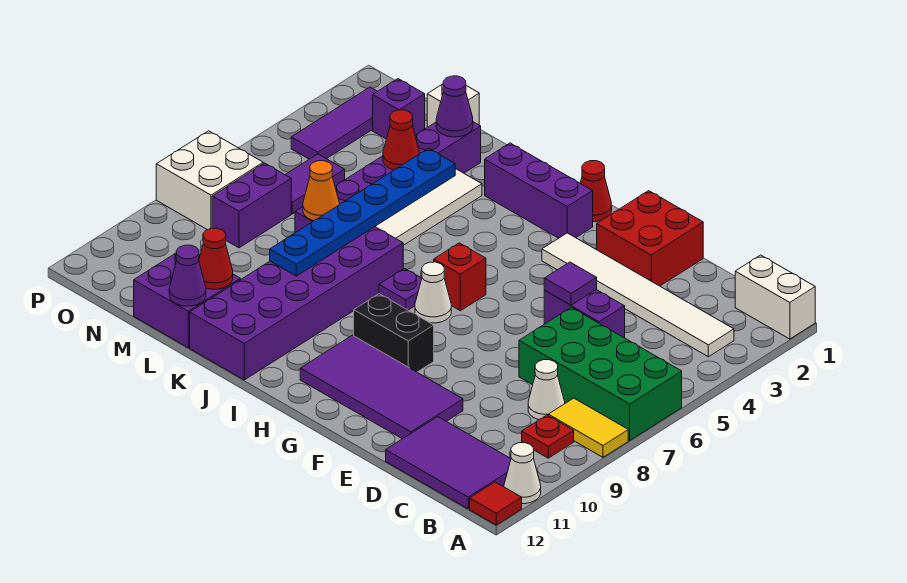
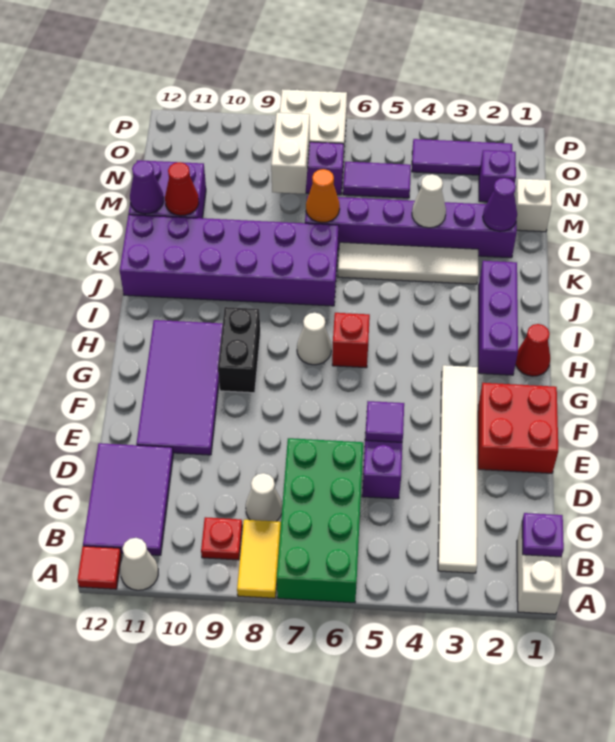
purple plate I7 level 1 -> purple plate B1 level 2
blue plate K4:K9 level 2 -> none
red cone L4 level 2 -> white cone L4 level 2
none -> white brick M8:N8 level 2

